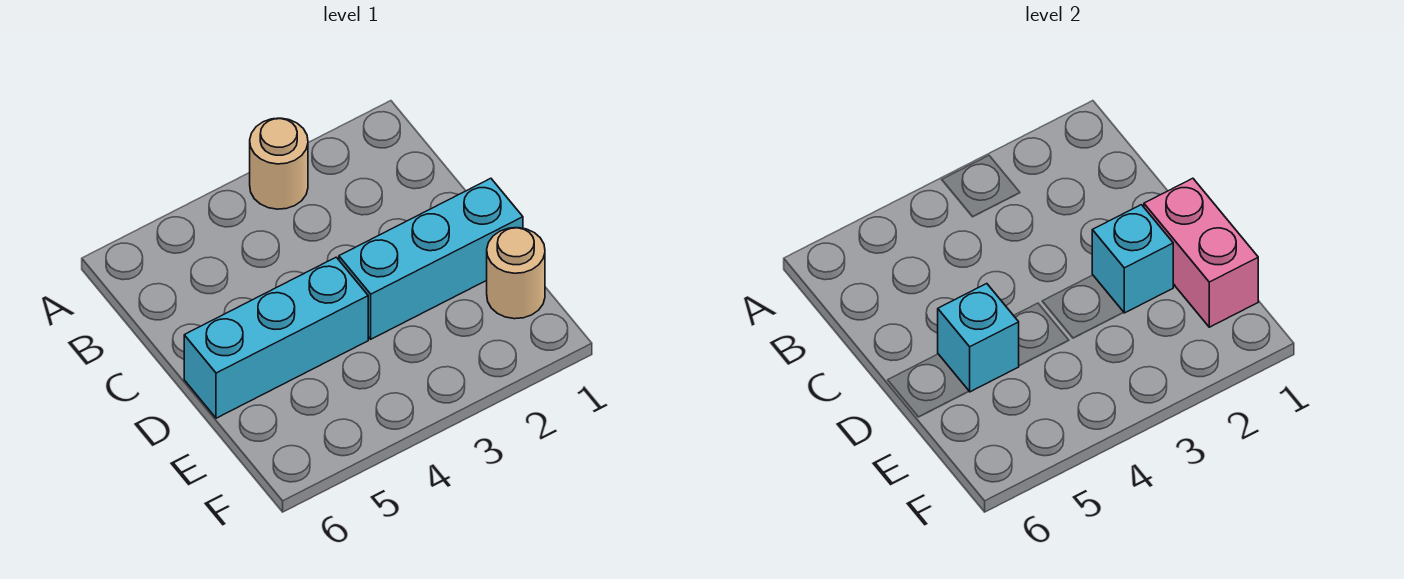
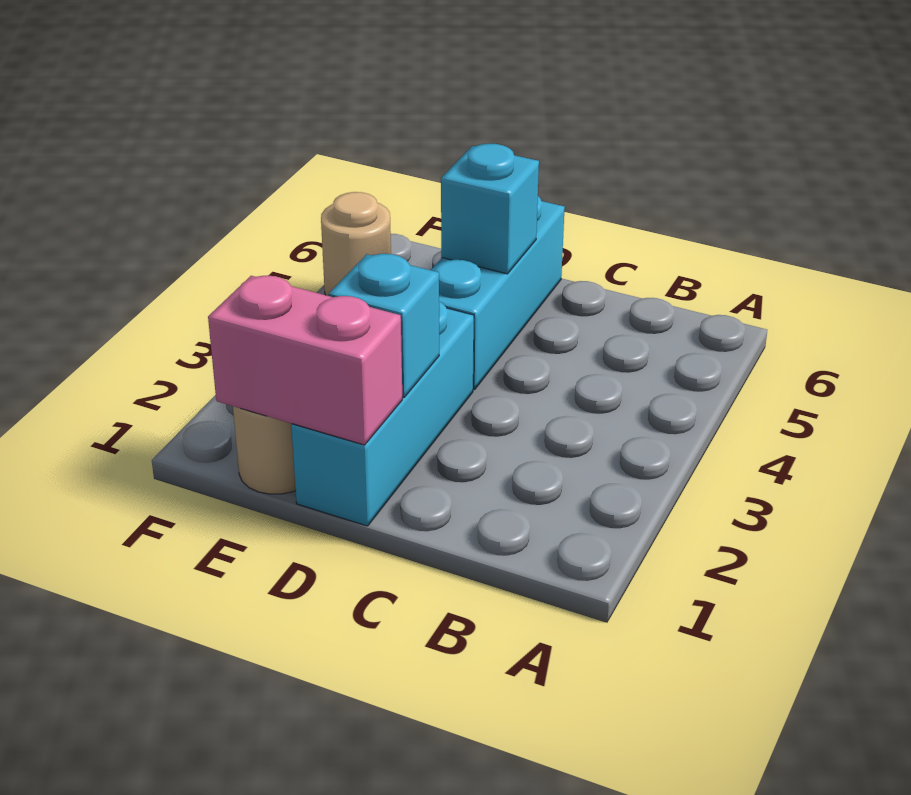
tan round brick A3 level 1 -> tan round brick F5 level 1

